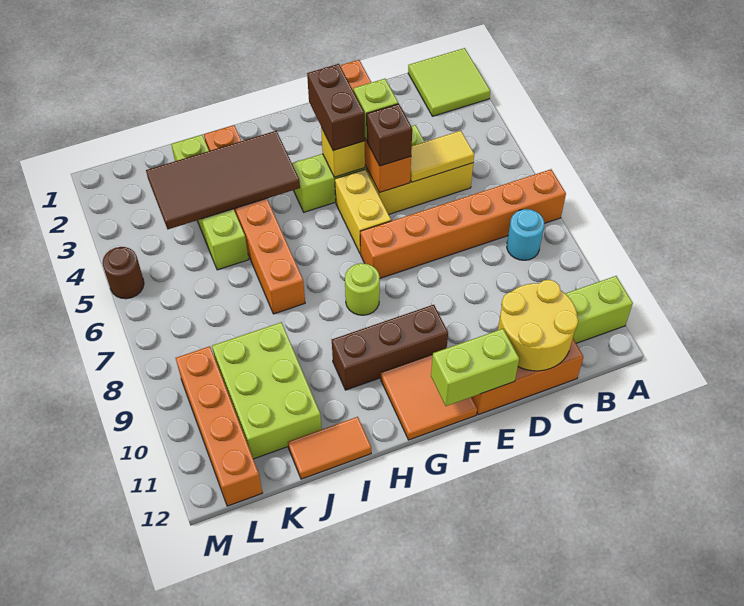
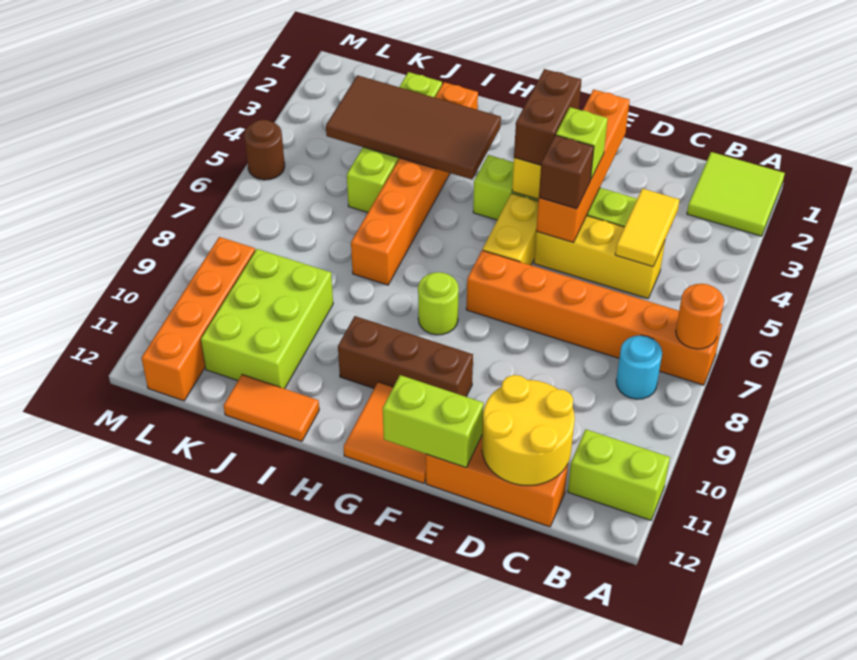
none -> orange round brick A7 level 2
yellow tile C5:D5 level 2 -> yellow tile C4:C5 level 2

